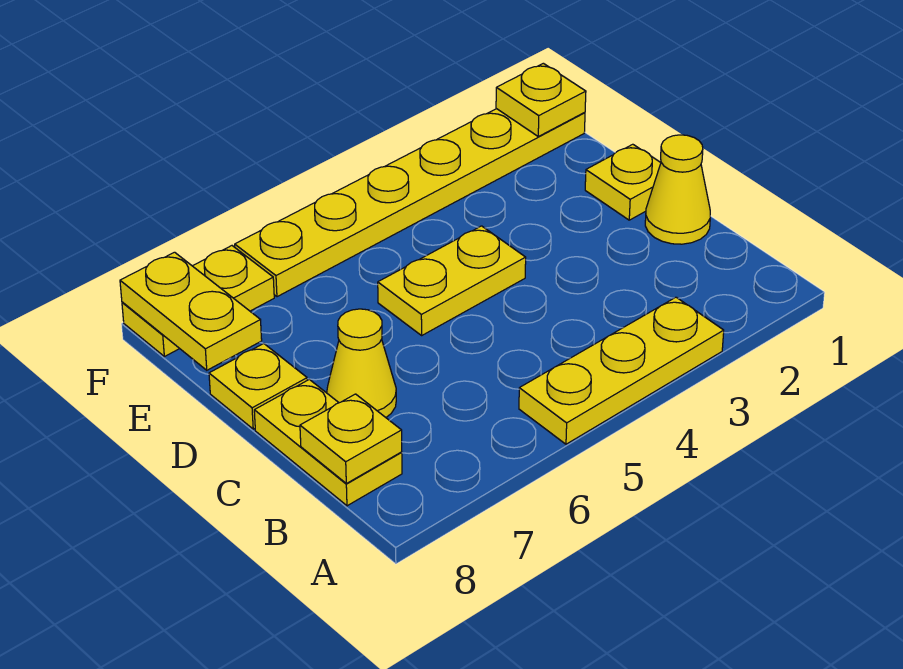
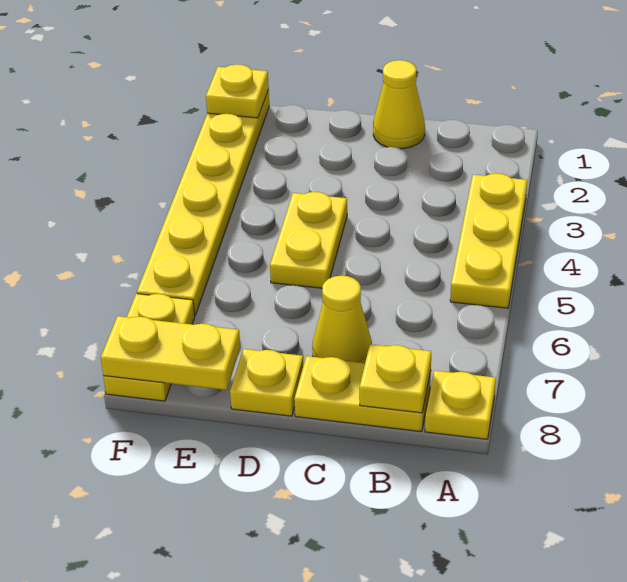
yellow plate D1 level 1 -> yellow plate A8 level 1

